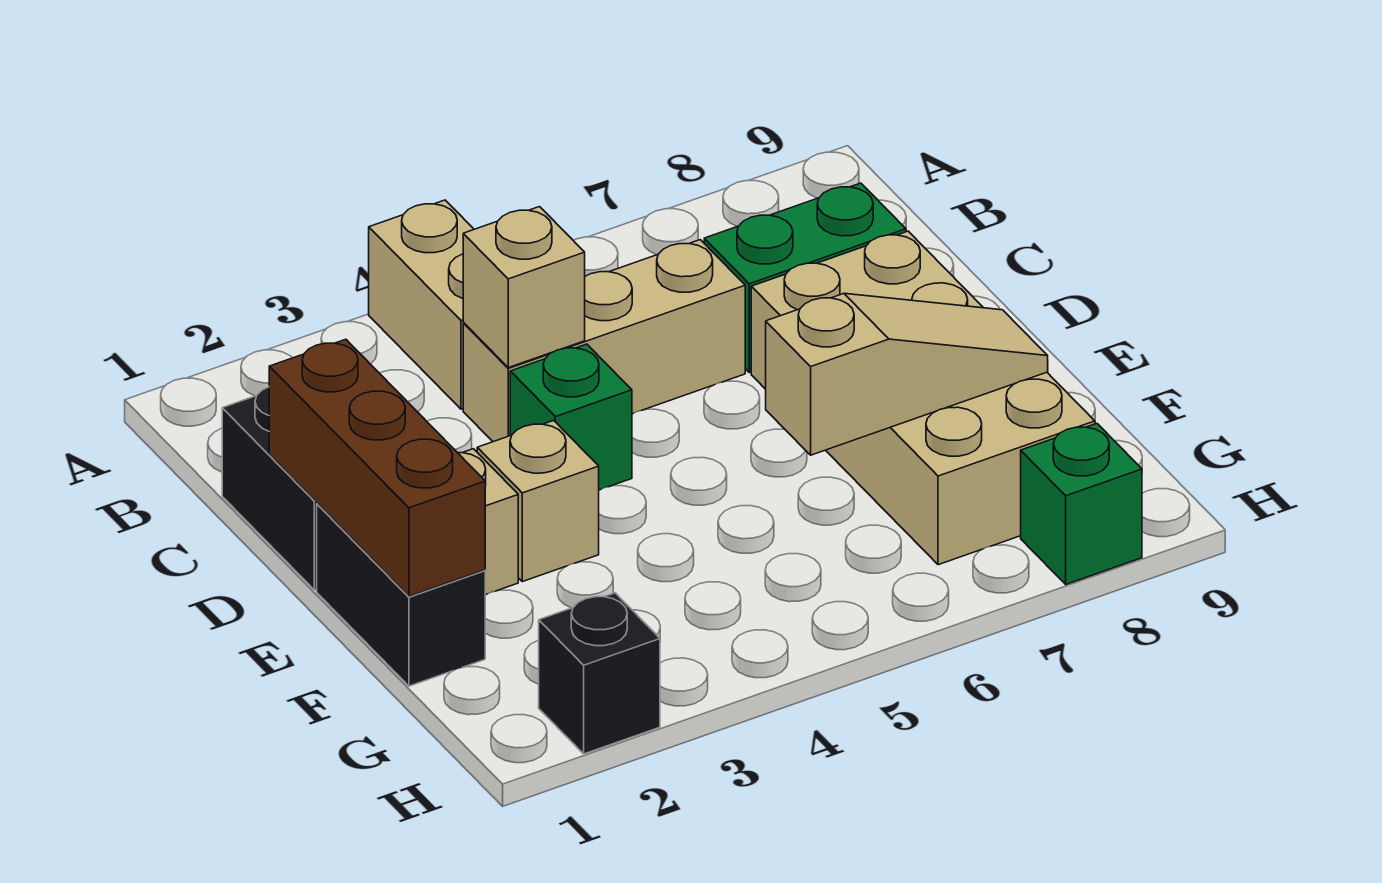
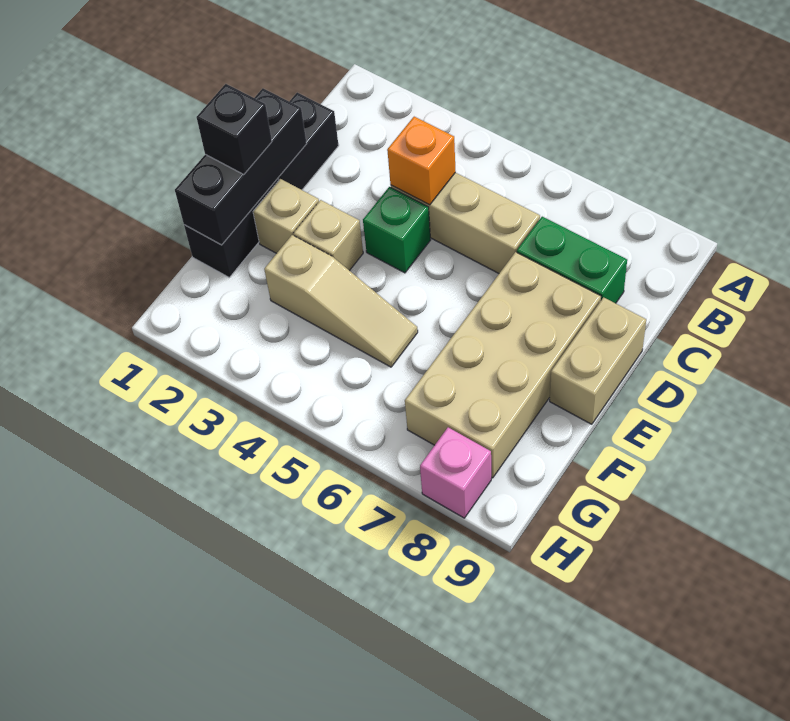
tan brick A4:B4 level 1 -> tan brick D9:E9 level 1
tan brick C4 level 2 -> orange brick C4 level 2
brown brick D1:F1 level 2 -> black brick D1:F1 level 2
tan slope F6:F8 level 2 top 6 -> tan slope F3:F5 level 1 top 3
black brick H2 level 1 -> black brick E1 level 3
green brick H8 level 1 -> pink brick H8 level 1

